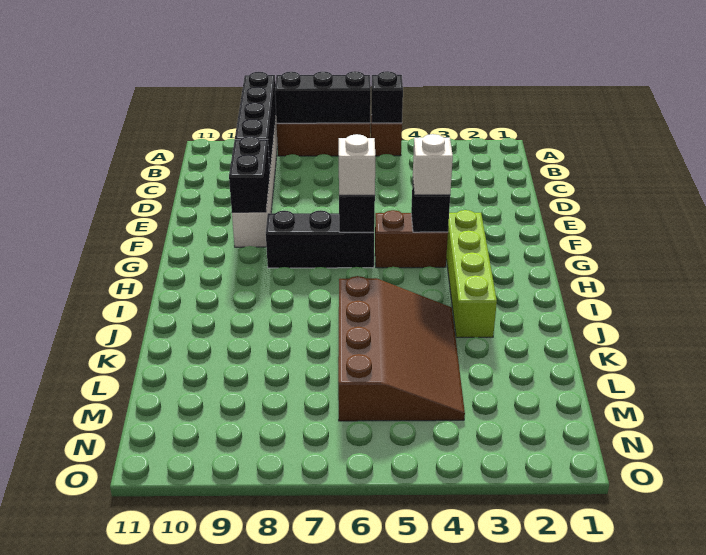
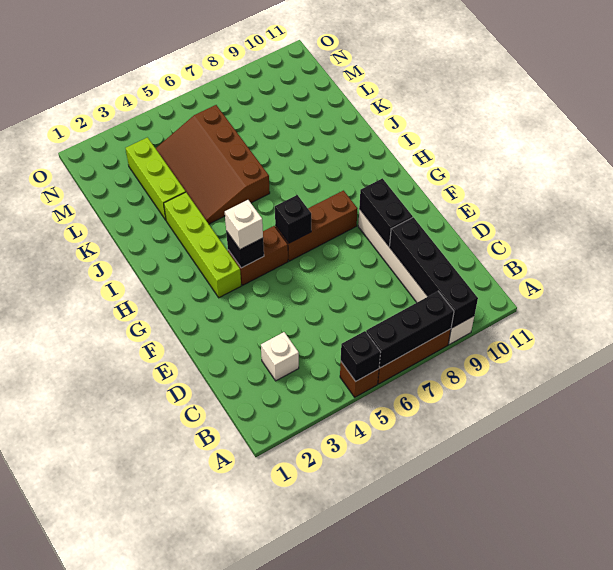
black brick G6:G8 level 1 -> brown brick G6:G8 level 1
white brick G6 level 3 -> white brick C3 level 1
none -> lime brick K3:M3 level 1

